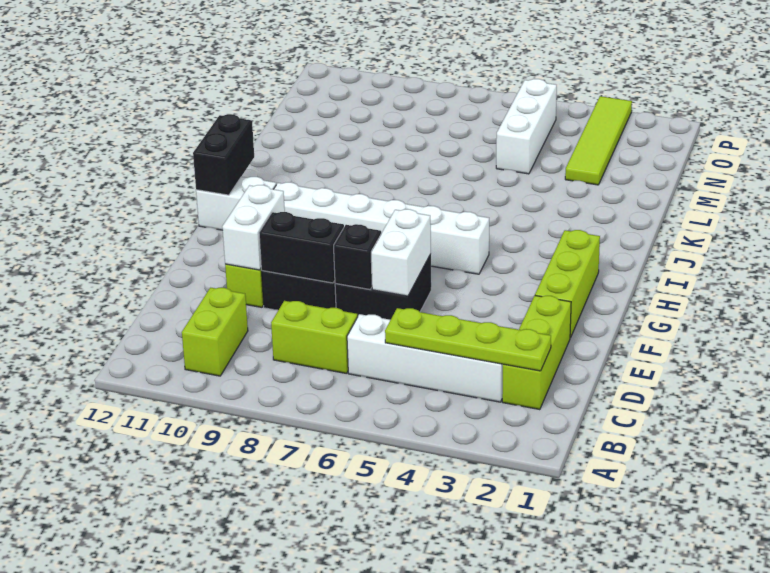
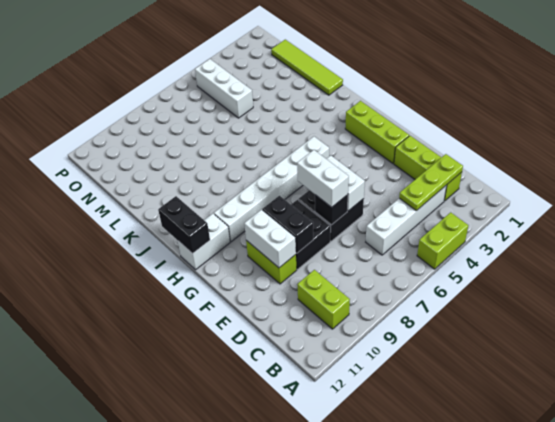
lime plate C2:C5 level 2 -> lime plate C2:C4 level 2
lime brick C7:C8 level 1 -> lime brick A4:A5 level 1
none -> white brick E7:F7 level 3
black brick E8:E9 level 2 -> black brick E9:F9 level 2
lime tile M3:P3 level 1 -> lime tile K1:N1 level 1

